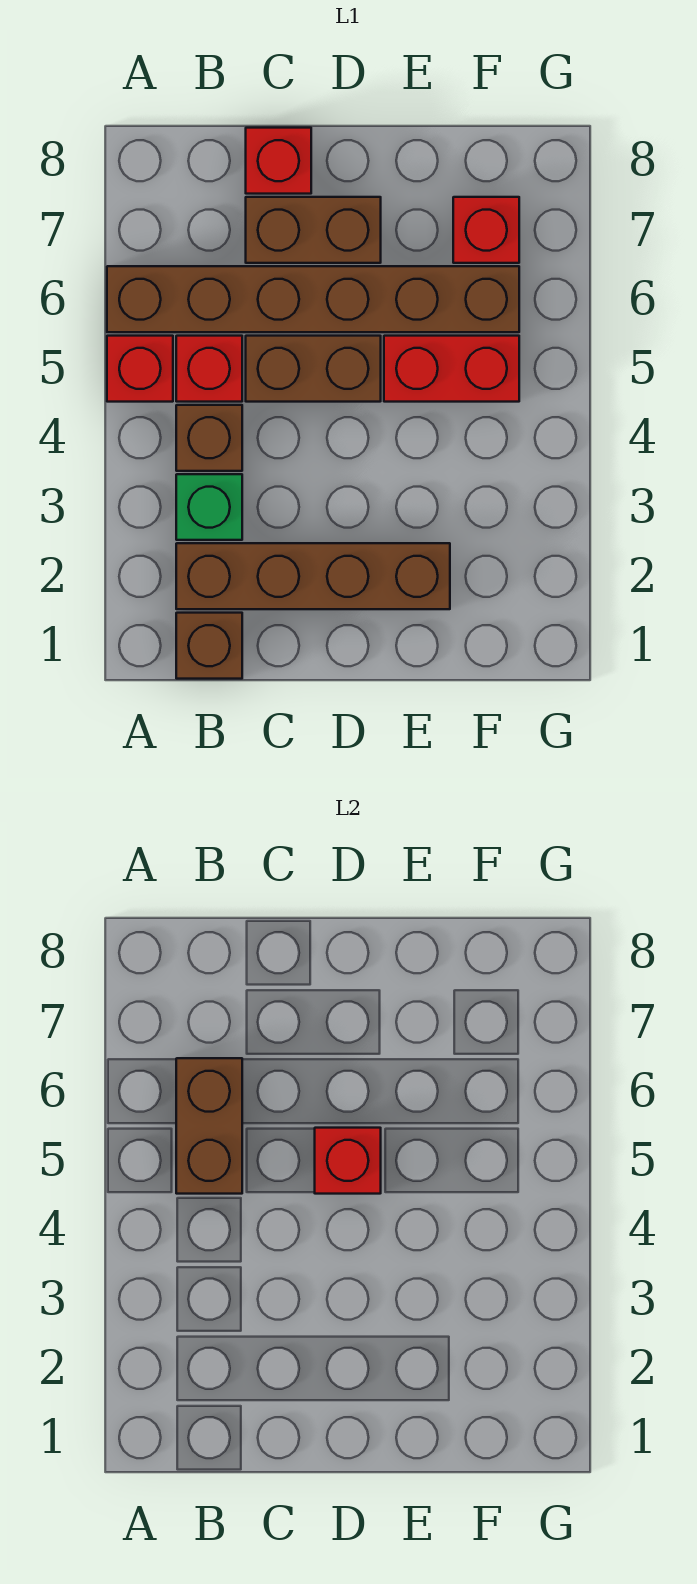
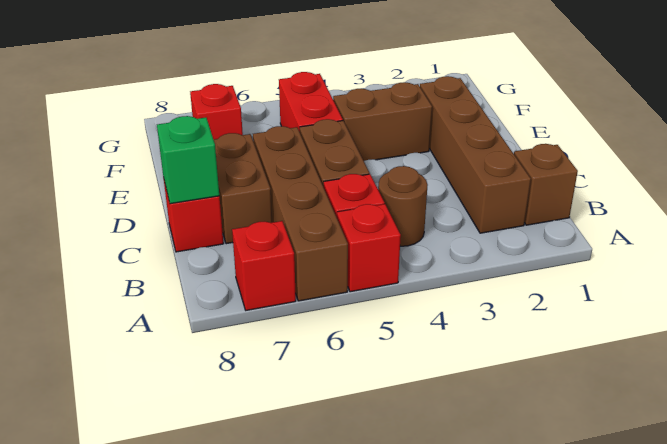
brown brick A6:F6 level 1 -> brown brick A6:D6 level 1
green brick B3 level 1 -> green brick C8 level 2
brown brick B4 level 1 -> brown round brick B4 level 1
brown brick B5:B6 level 2 -> brown brick E3:E4 level 1
red brick D5 level 2 -> red brick A7 level 1

